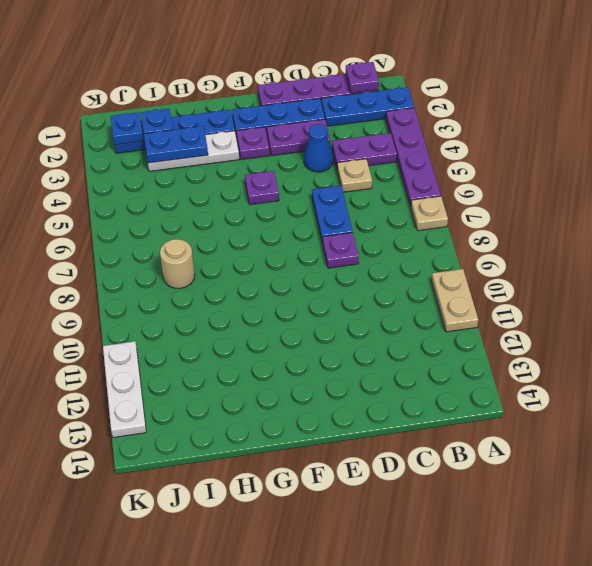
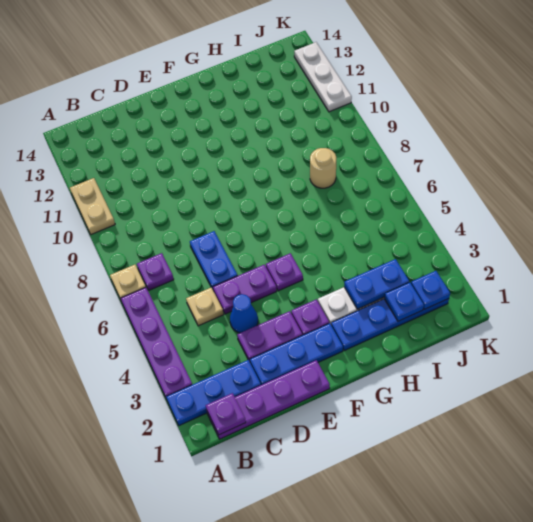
purple plate B4:C4 level 1 -> purple plate D5:E5 level 1
purple plate D8 level 1 -> purple plate B7 level 1

